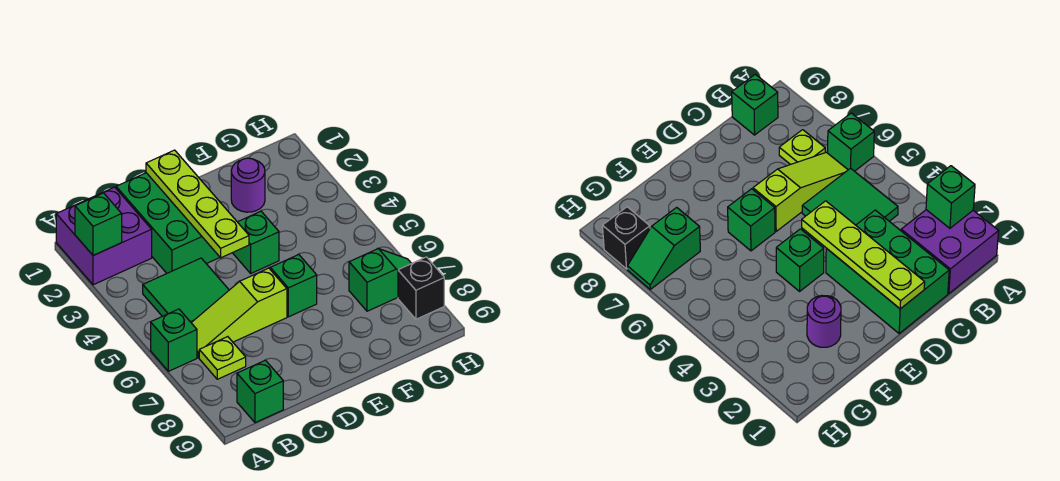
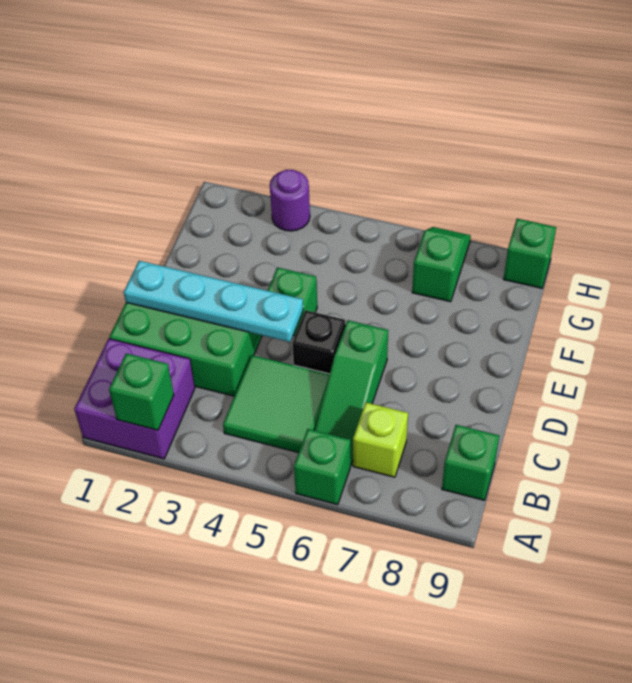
lime slope B6:D6 level 1 top D -> green slope B6:D6 level 1 top D
lime plate B7 level 1 -> lime brick B7 level 1
lime plate D1:D4 level 2 -> cyan plate D1:D4 level 2
green brick E6 level 1 -> green brick H9 level 1
purple round brick F2 level 1 -> purple round brick H3 level 1
black brick H8 level 1 -> black brick D5 level 1

